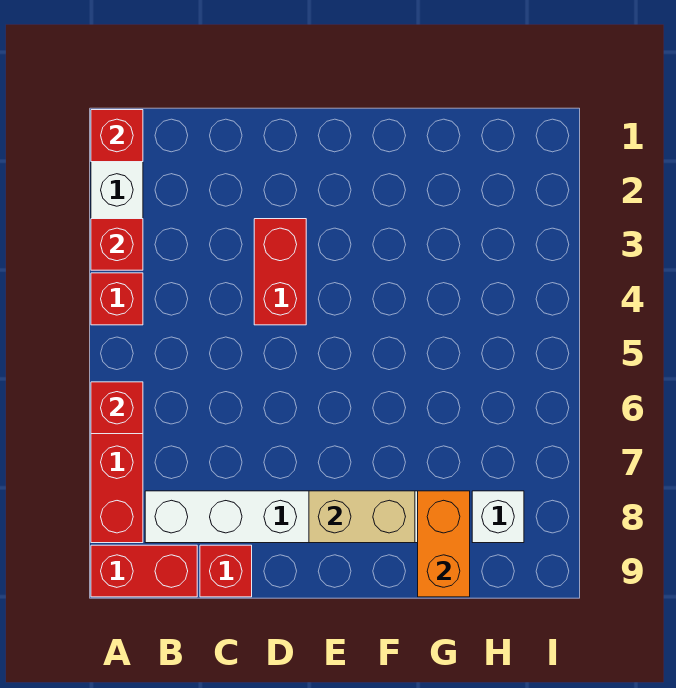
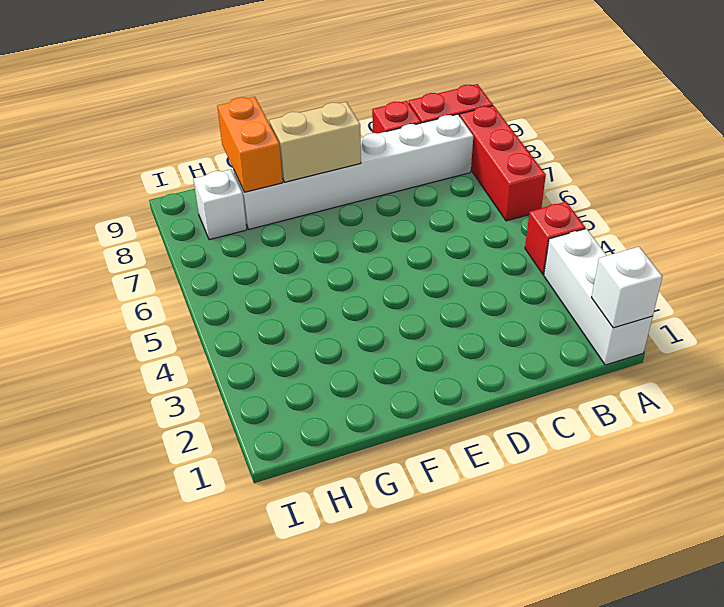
red brick A1 level 2 -> white brick A1 level 2
red brick A3 level 2 -> none
red brick A6 level 2 -> none
red brick D3:D4 level 1 -> none

